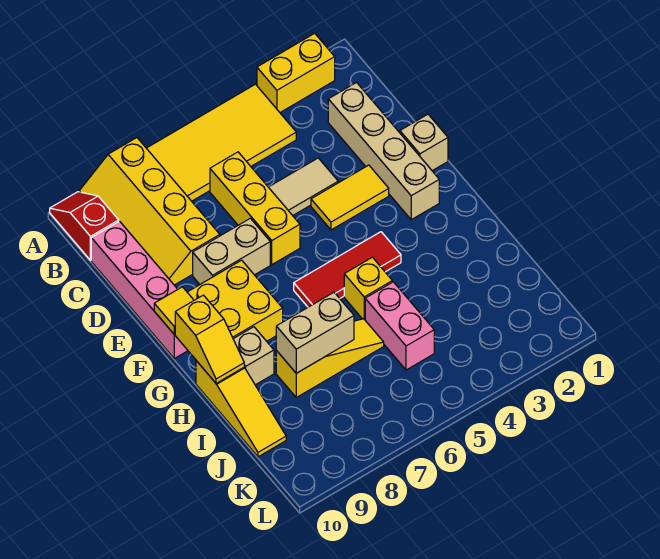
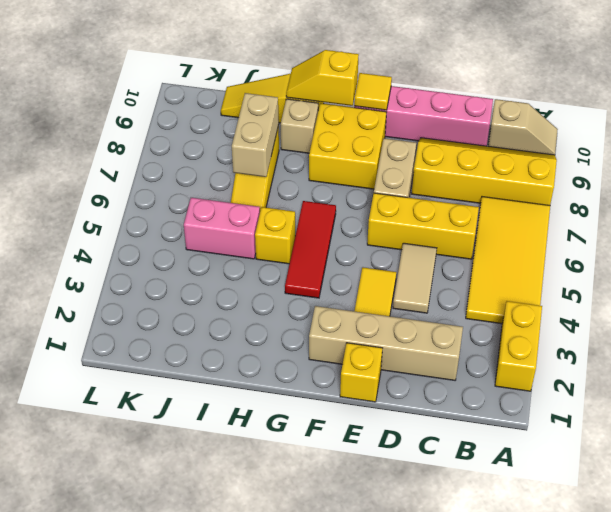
red slope A10:B10 level 1 top B -> tan slope A10:B10 level 1 top B
tan brick E1 level 1 -> yellow brick E1 level 1

